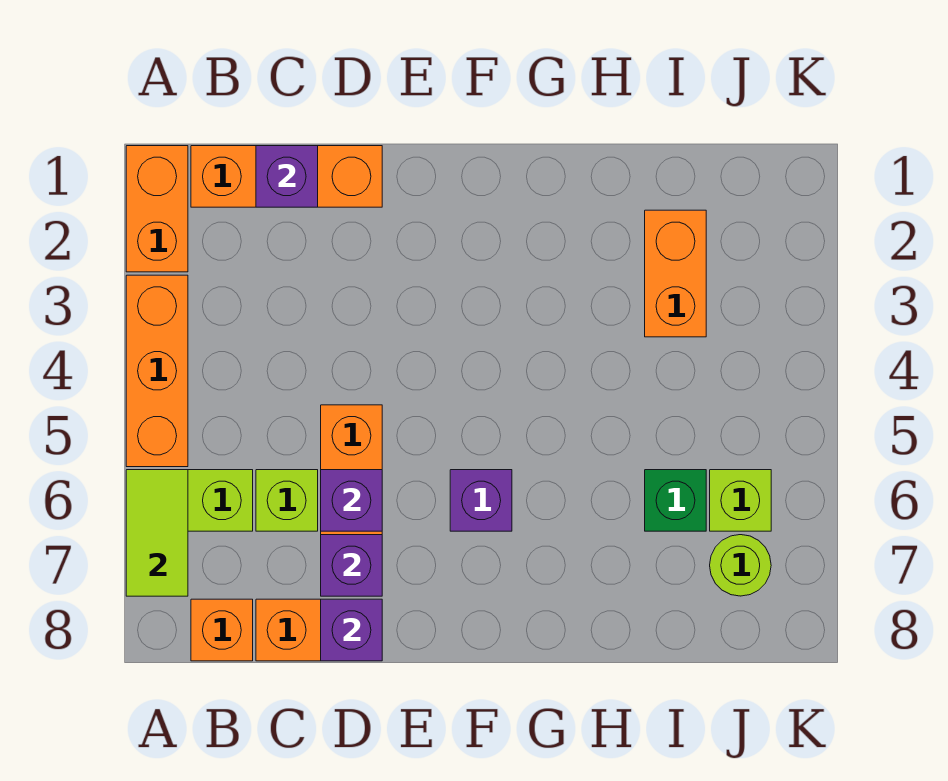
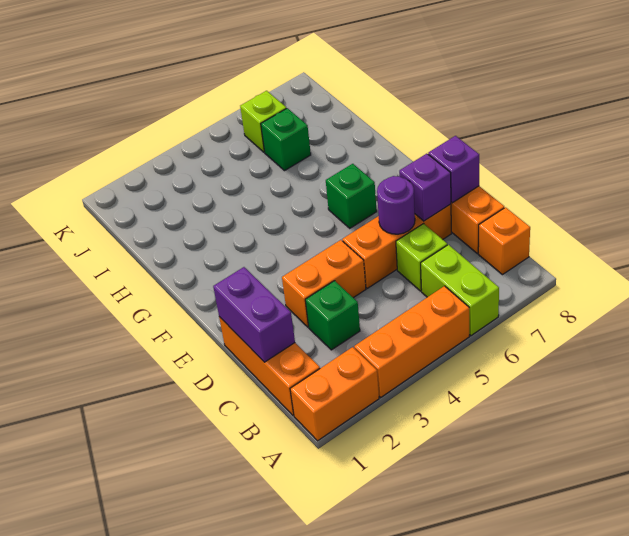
lime tile A6:A7 level 2 -> none
purple brick C1 level 2 -> purple brick C1:D1 level 2
none -> green brick C3 level 1
purple brick D6 level 2 -> purple round brick D6 level 2
purple brick F6 level 1 -> green brick F6 level 1
orange brick I2:I3 level 1 -> orange brick D3:D4 level 1
lime round brick J7 level 1 -> none

